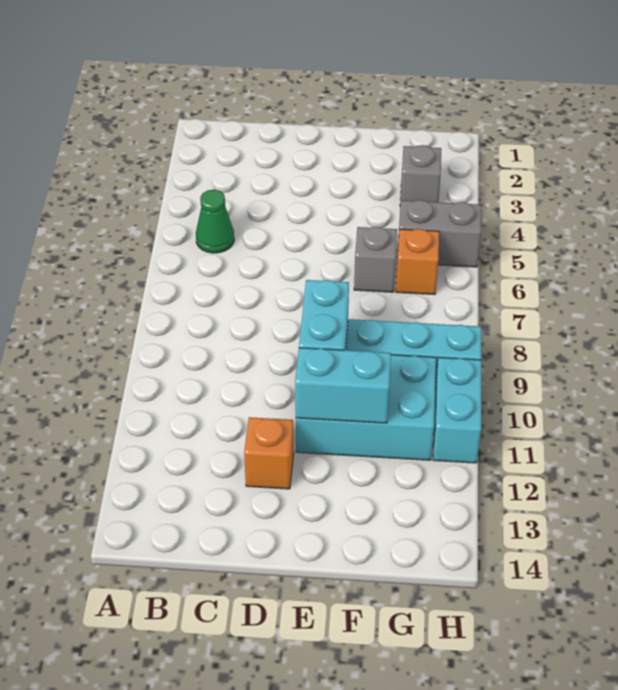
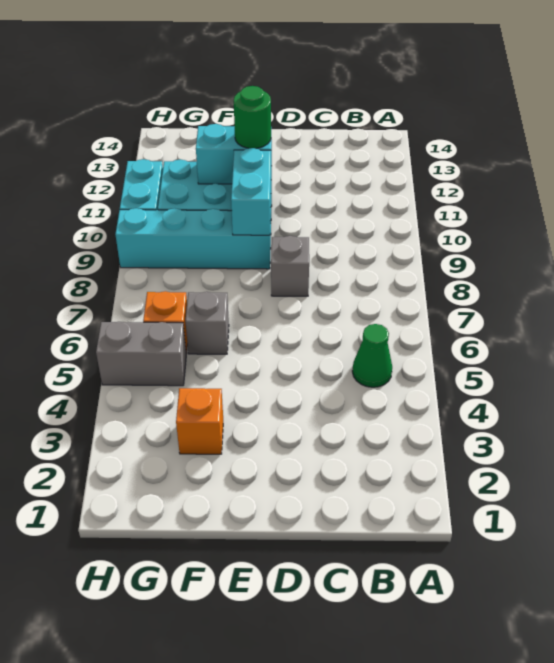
orange brick D12 level 1 -> orange brick F3 level 1
none -> green round brick E11 level 3
grey brick G3 level 1 -> grey brick D8 level 1

